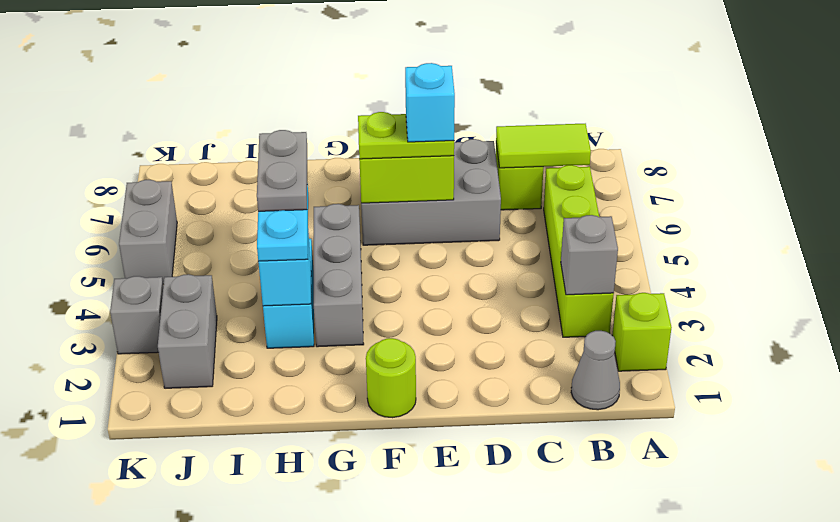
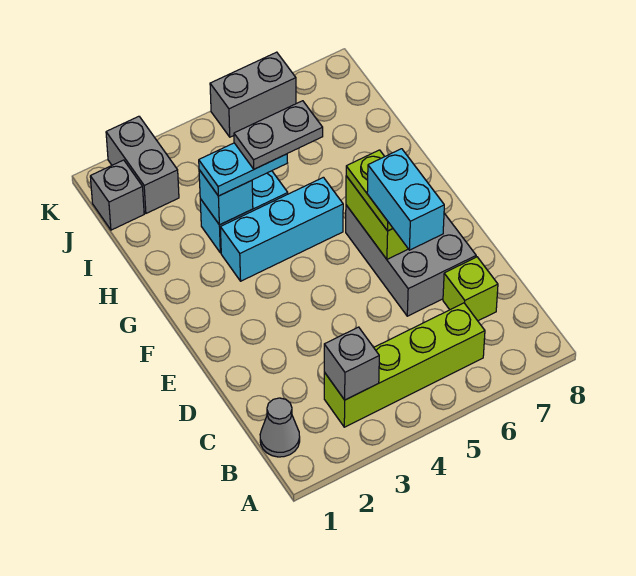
lime brick A2 level 1 -> none
lime tile B7:C7 level 2 -> none
cyan brick E6 level 4 -> cyan brick D6:E6 level 4
lime round brick F1 level 1 -> none
grey brick G3:G5 level 1 -> cyan brick G3:G5 level 1
grey brick J2:J3 level 1 -> grey brick J2:K2 level 1
grey brick K3 level 1 -> grey brick J1 level 1

